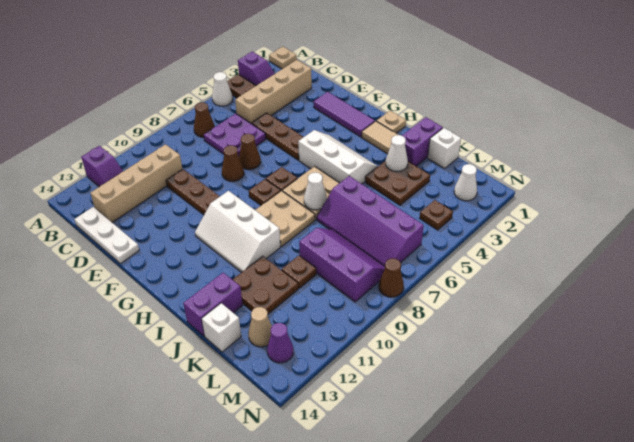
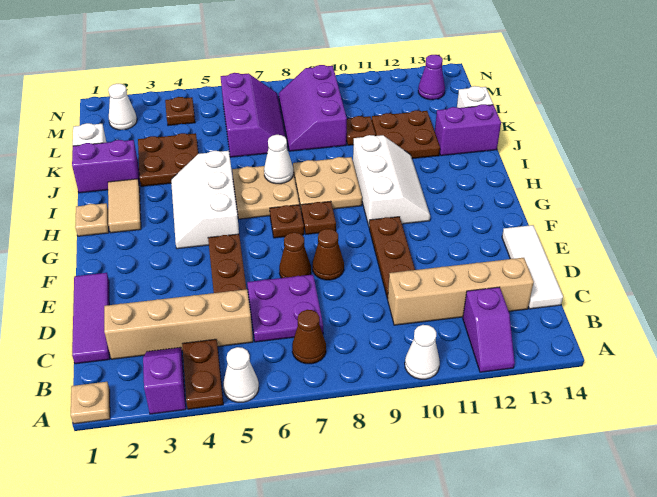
purple slope A12:B12 level 1 top A -> purple slope A12:B12 level 1 top B
white plate C14:E14 level 1 -> white tile C14:E14 level 1
purple tile E2:G2 level 1 -> purple tile C1:E1 level 1
white cone J3 level 2 -> white cone A10 level 1
purple slope J6:M7 level 1 top 6 -> purple slope K6:M7 level 1 top 6
tan cone L13 level 1 -> none
brown cone N8 level 1 -> none

